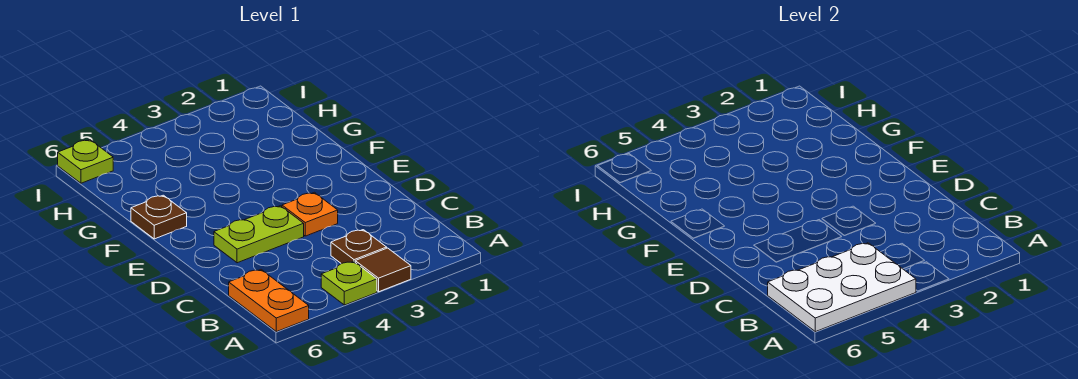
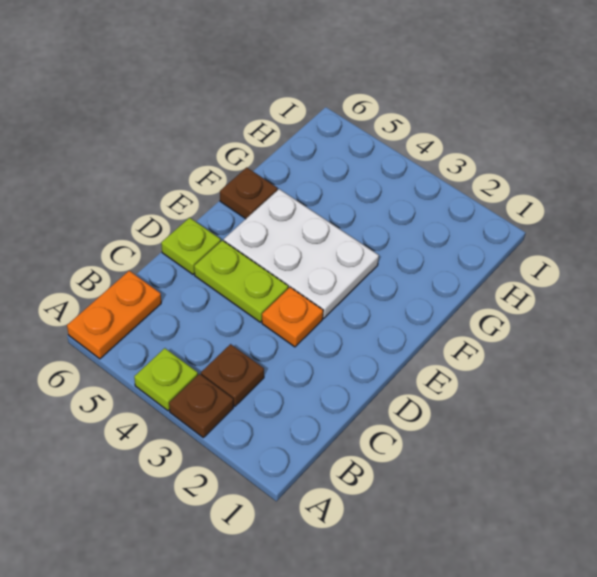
brown tile A3 level 1 -> brown plate A3 level 1
white plate A4:B6 level 2 -> white plate E3:F5 level 1
lime plate I6 level 1 -> lime plate D6 level 1

